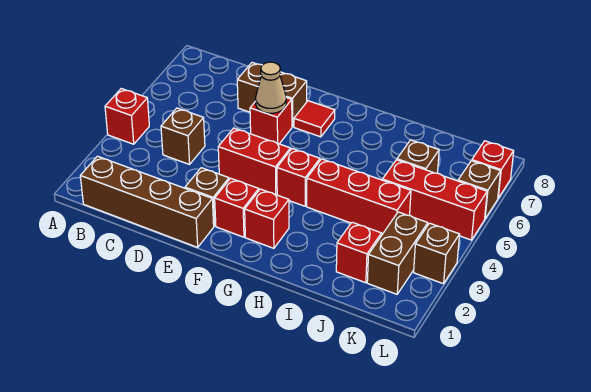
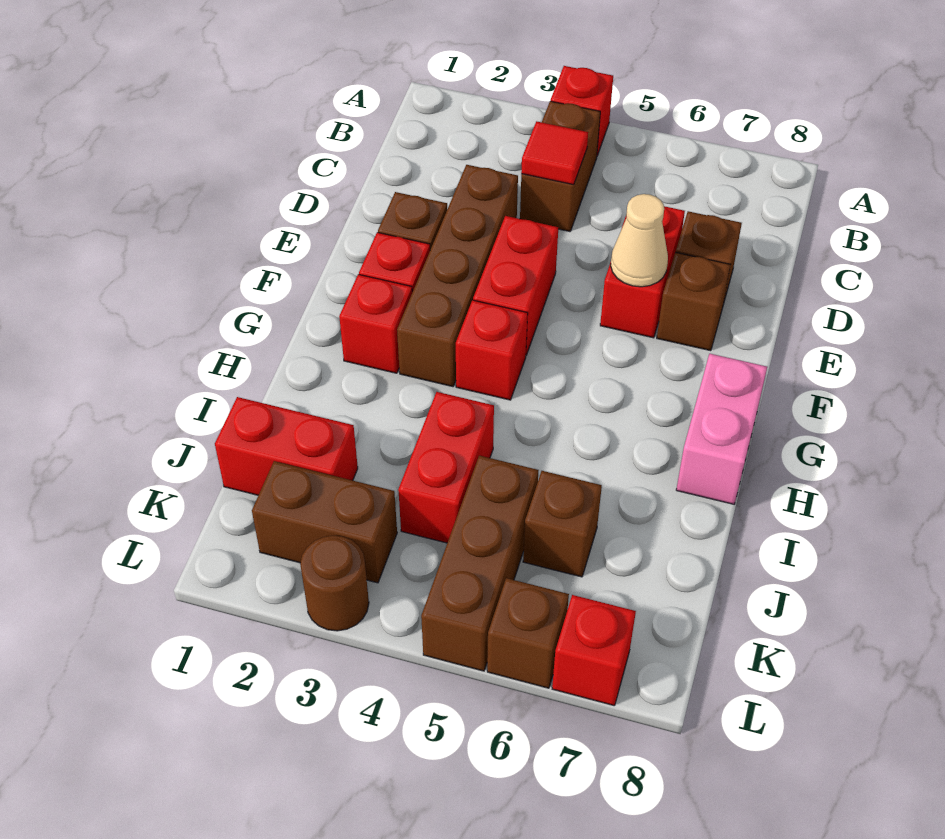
brown brick B1:E1 level 1 -> brown brick D3:G3 level 1
brown brick C4 level 1 -> brown brick B4:C4 level 1
red brick E6 level 1 -> red brick D6:E6 level 1
red tile F7 level 1 -> red tile C4 level 2
none -> pink brick G8:H8 level 1
red brick H4:J4 level 1 -> red brick I4:J4 level 1
red brick J2 level 1 -> red brick J1:J2 level 1
red brick J5:L5 level 1 -> brown brick J5:L5 level 1
brown brick L3 level 1 -> brown round brick L3 level 1

